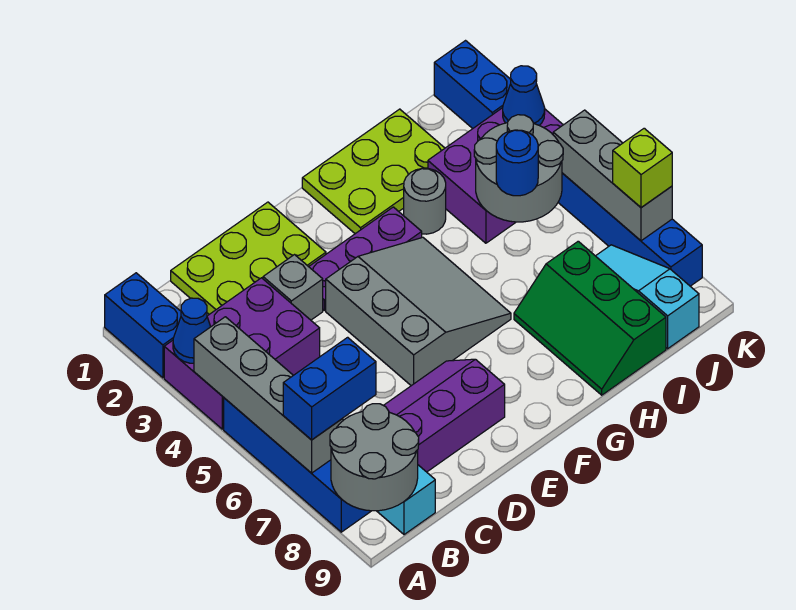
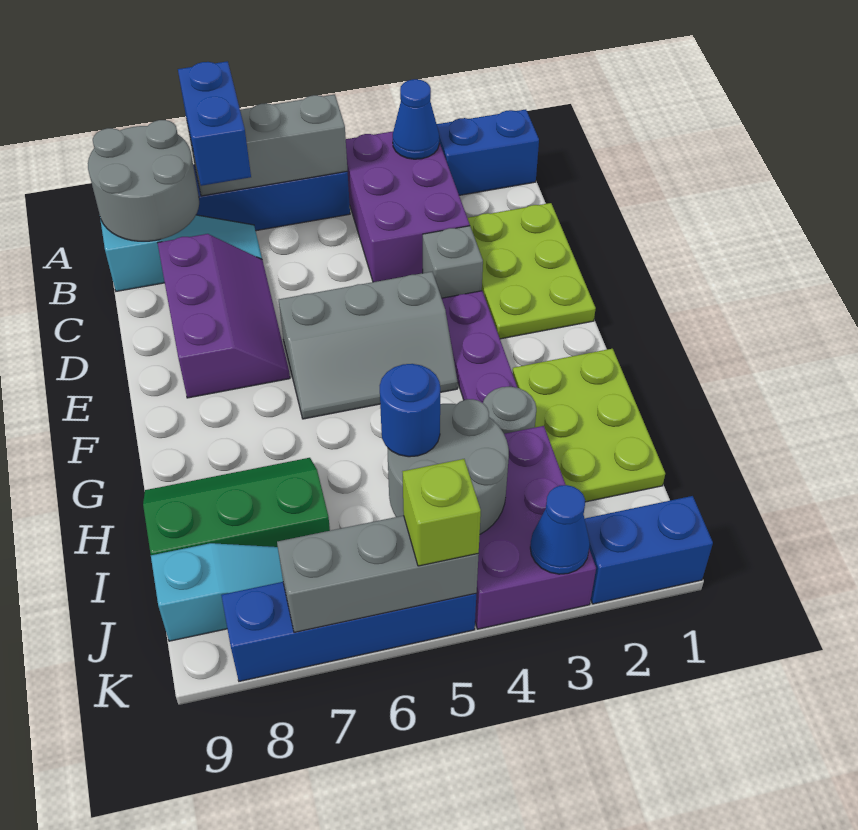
grey brick A4:A7 level 2 -> grey brick A5:A7 level 2
grey slope E4:G6 level 1 top E -> grey slope E4:F6 level 1 top E
lime brick K7 level 3 -> lime brick K5 level 3

